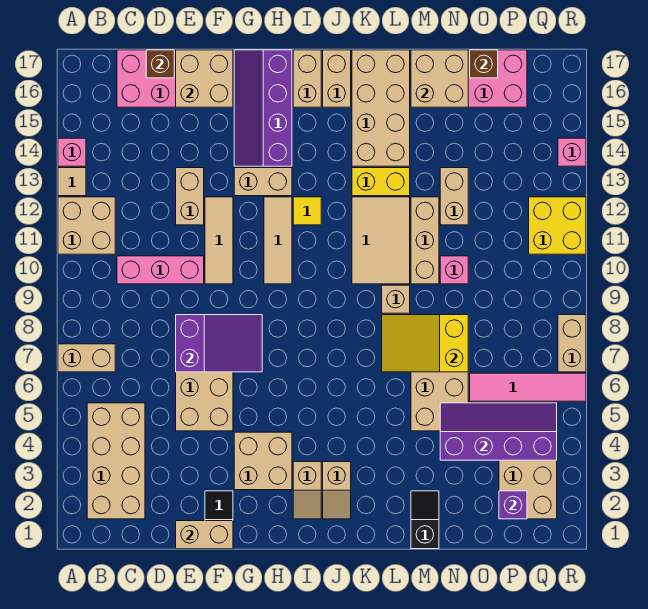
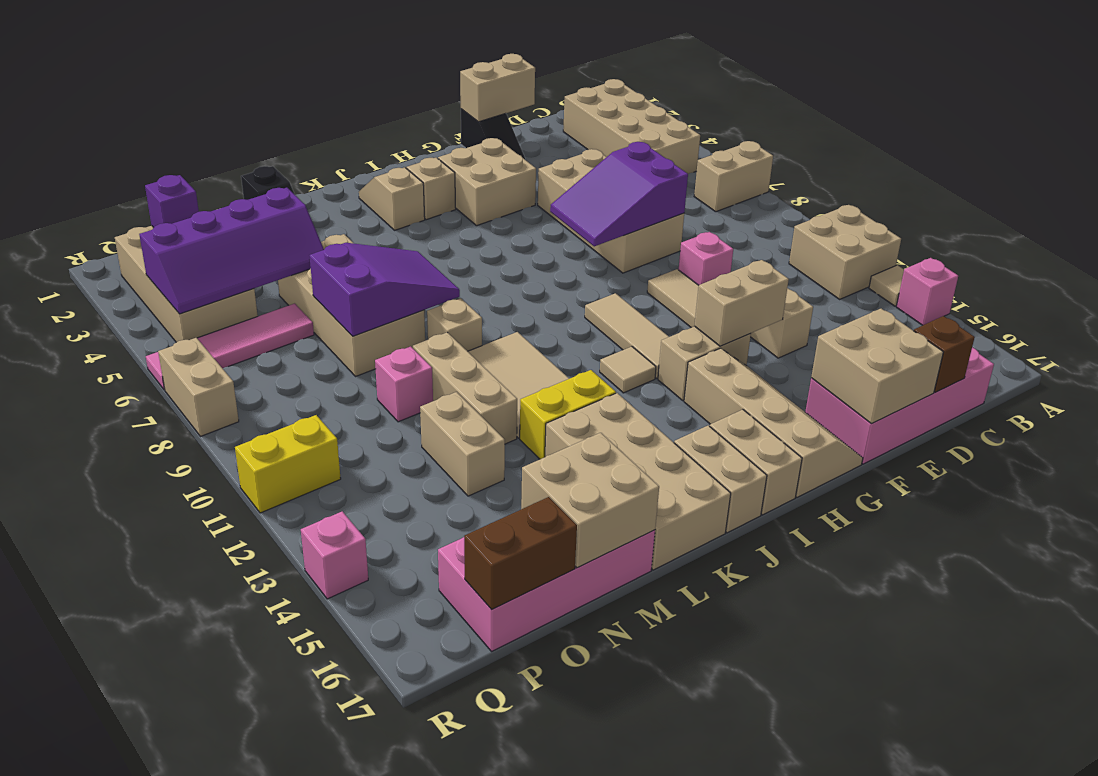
pink brick C10:E10 level 1 -> pink brick E10 level 1
none -> tan brick F13:G13 level 2
purple slope G14:H17 level 1 top H -> tan slope G14:H17 level 1 top H
yellow tile I12 level 1 -> tan tile I12 level 1
yellow slope L7:N8 level 2 top N -> purple slope L7:N8 level 2 top N
brown brick O17 level 2 -> brown brick O17:P17 level 2
yellow brick Q11:R12 level 1 -> yellow brick Q11:R11 level 1

